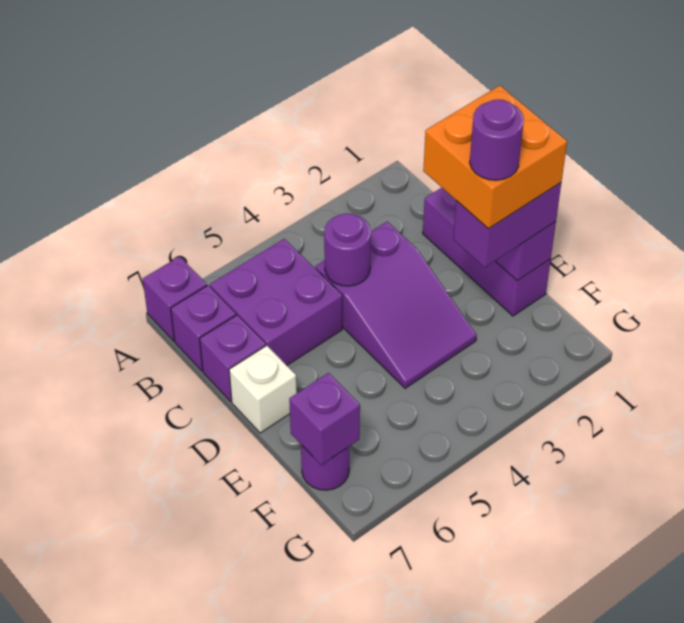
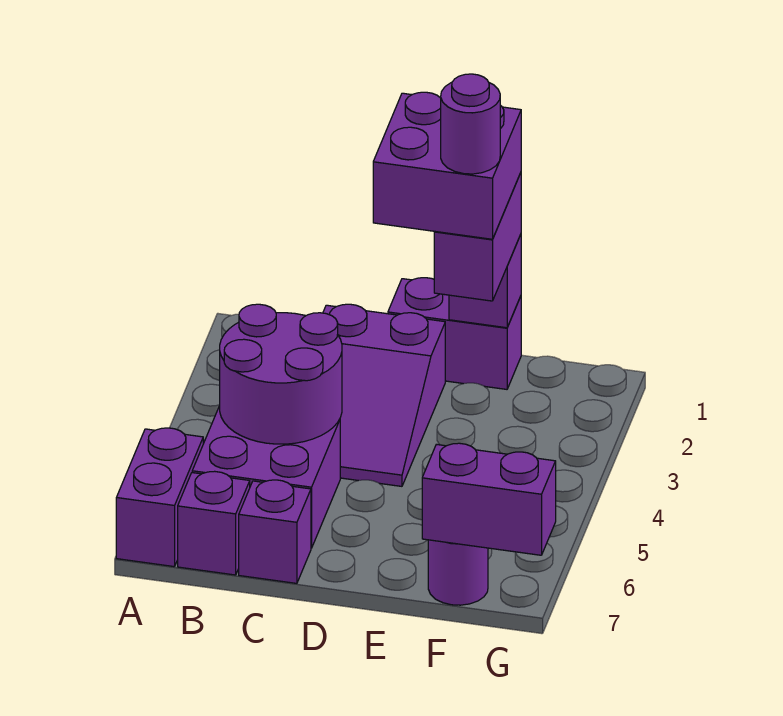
purple brick A7 level 1 -> purple brick A6:A7 level 1
purple brick C1:E1 level 1 -> purple brick D1:E1 level 1
purple slope C3:E4 level 1 top C -> purple slope C2:D4 level 1 top 2
purple round brick C4 level 2 -> purple round brick B4:C5 level 2
orange brick D1:E2 level 4 -> purple brick D1:E2 level 4
white brick D7 level 1 -> none
purple brick F7 level 2 -> purple brick F7:G7 level 2

